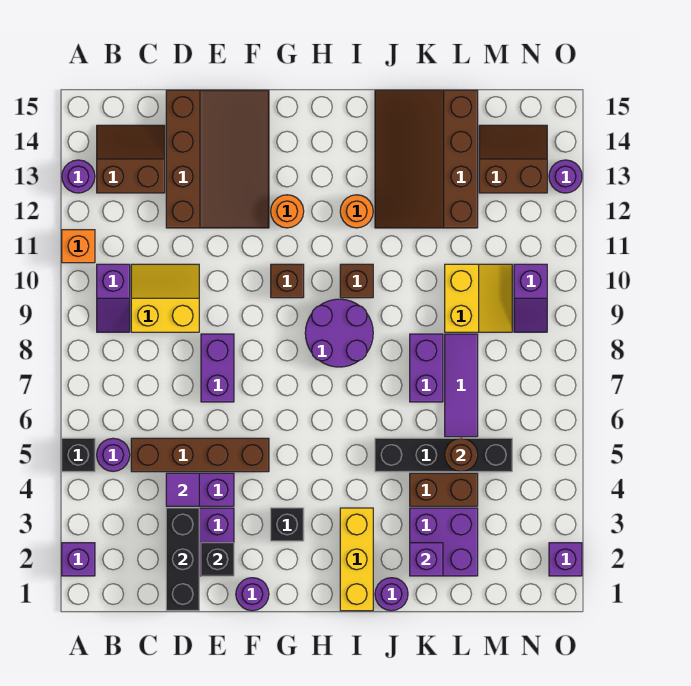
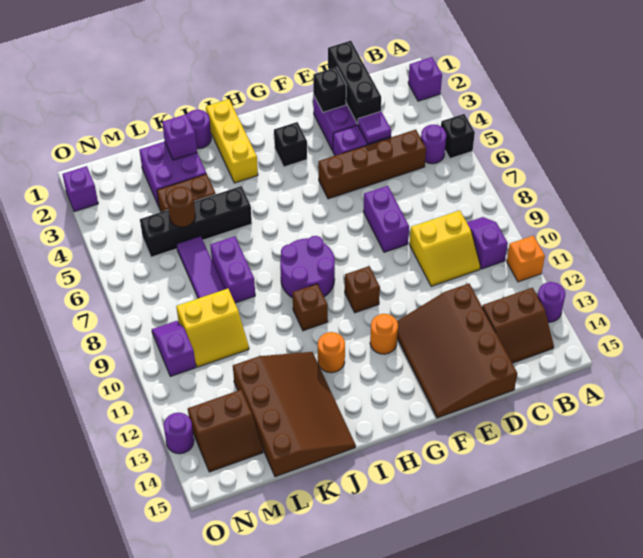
purple round brick F1 level 1 -> none
yellow slope L9:M10 level 1 top L -> yellow slope L9:M10 level 1 top 9

